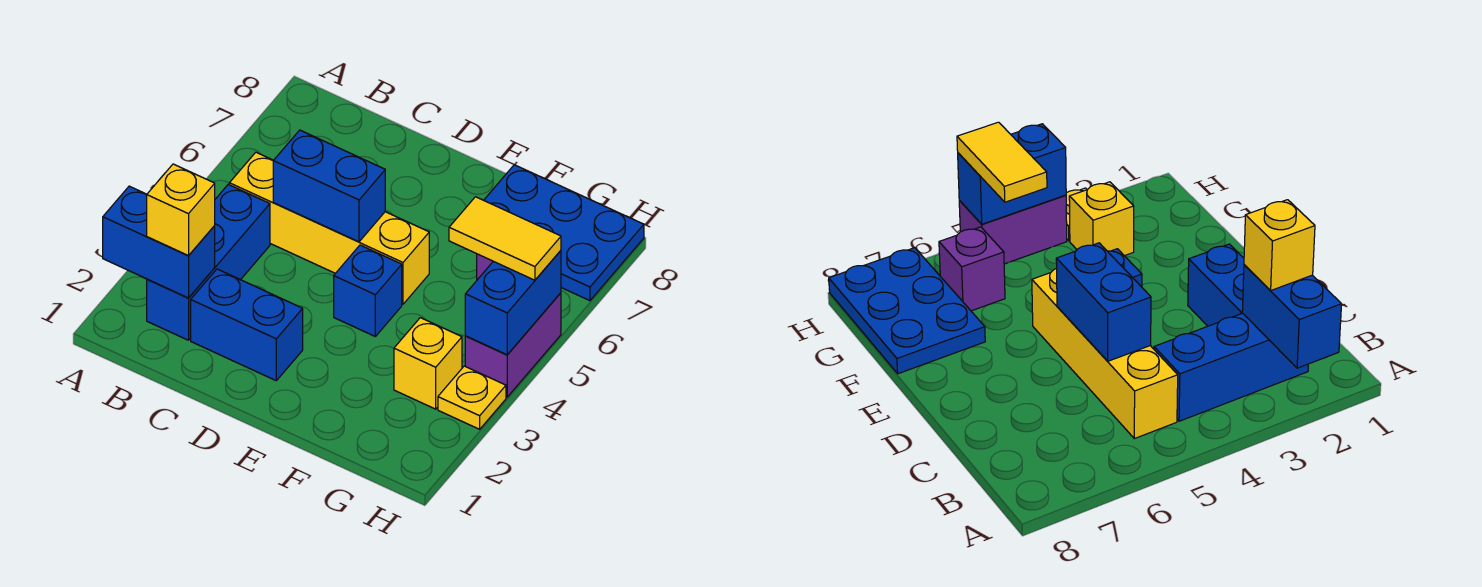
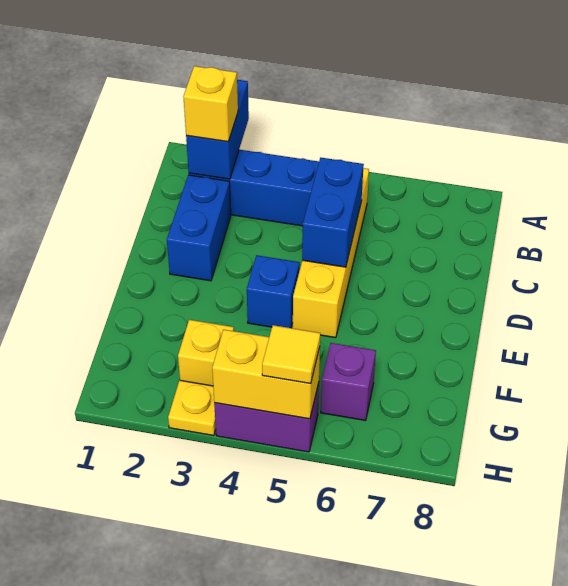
blue plate F7:H8 level 1 -> none
yellow tile G5:H5 level 3 -> yellow tile H5 level 3
blue brick H4:H5 level 2 -> yellow brick H4:H5 level 2

